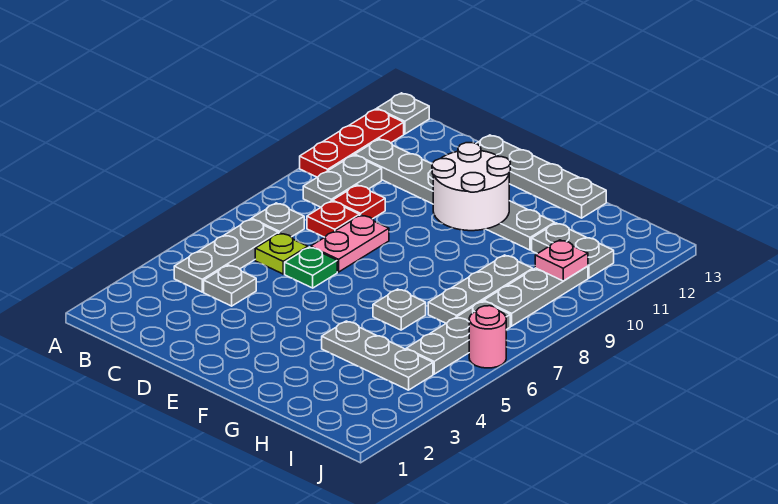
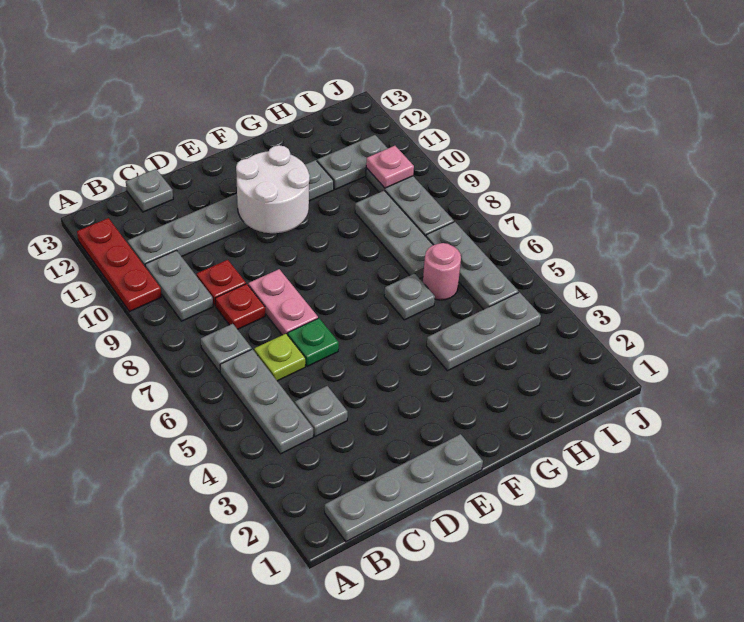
grey plate A13 level 1 -> grey plate C13 level 1
grey plate D13:G13 level 1 -> grey plate B1:E1 level 1
pink round brick J6 level 1 -> pink round brick H6 level 1

